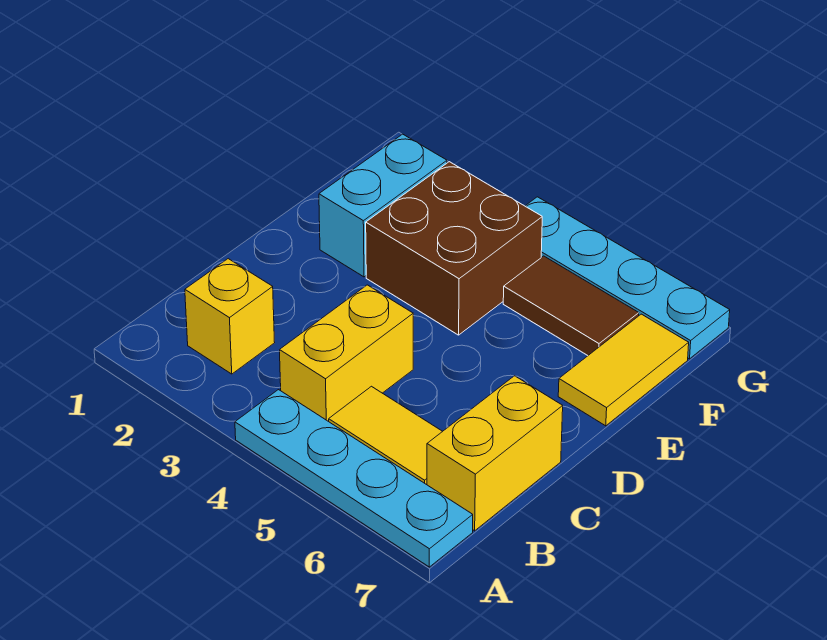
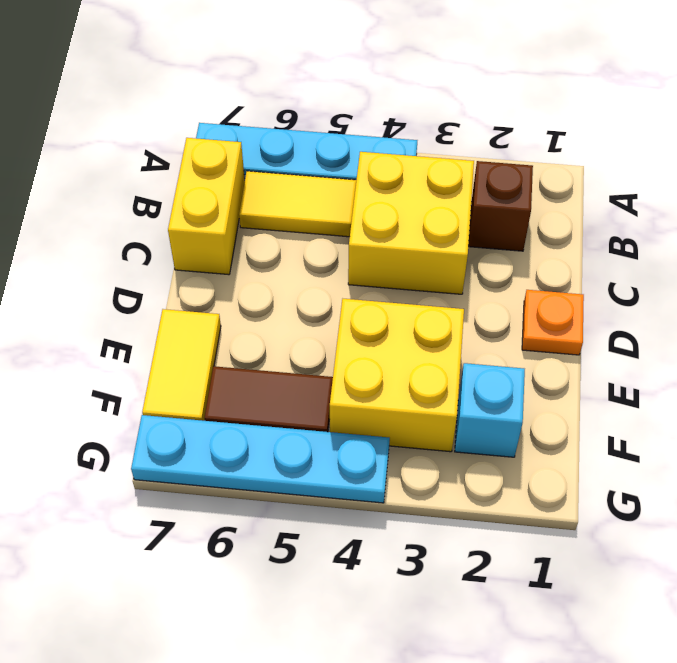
yellow brick B2 level 1 -> brown brick B2 level 1
yellow brick B4:C4 level 1 -> yellow brick B3:C4 level 1
none -> orange plate D1 level 1
cyan brick E2:F2 level 1 -> cyan brick F2 level 1
brown brick E3:F4 level 1 -> yellow brick E3:F4 level 1

